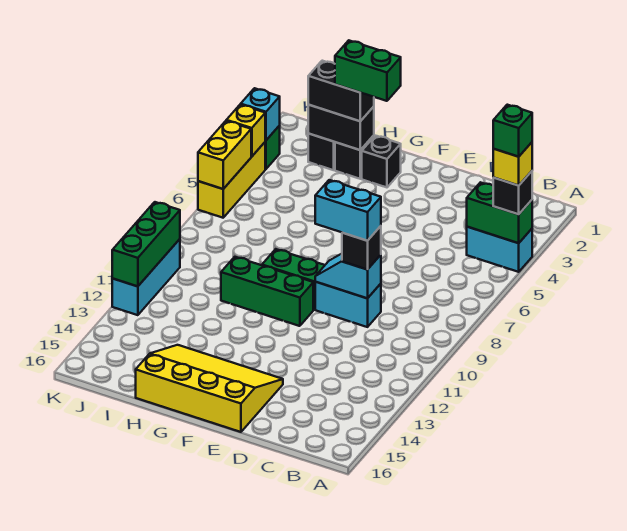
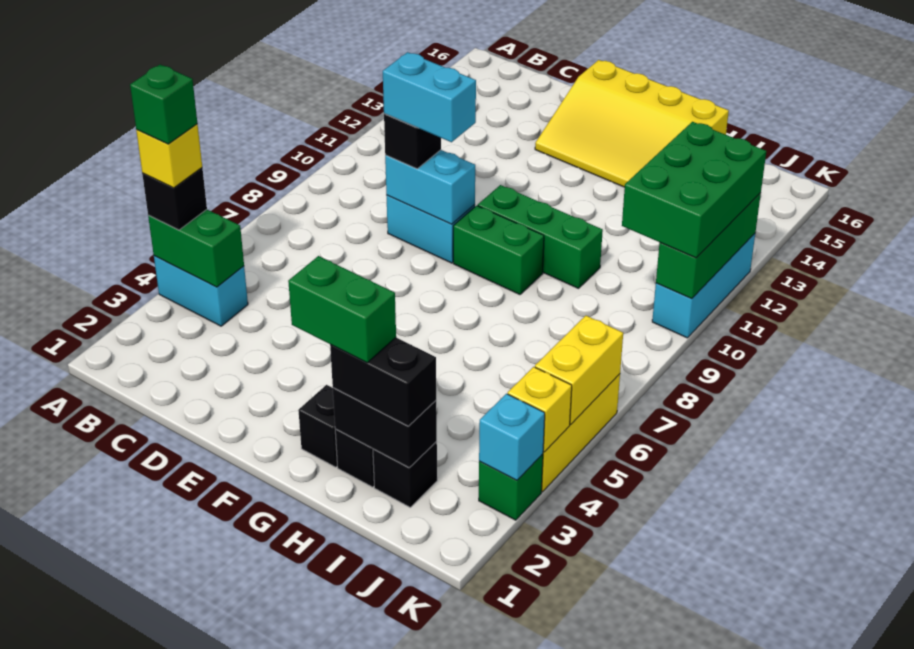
cyan slope D9:E9 level 2 top D -> cyan brick D9:E9 level 2
none -> green brick J10:K12 level 3

